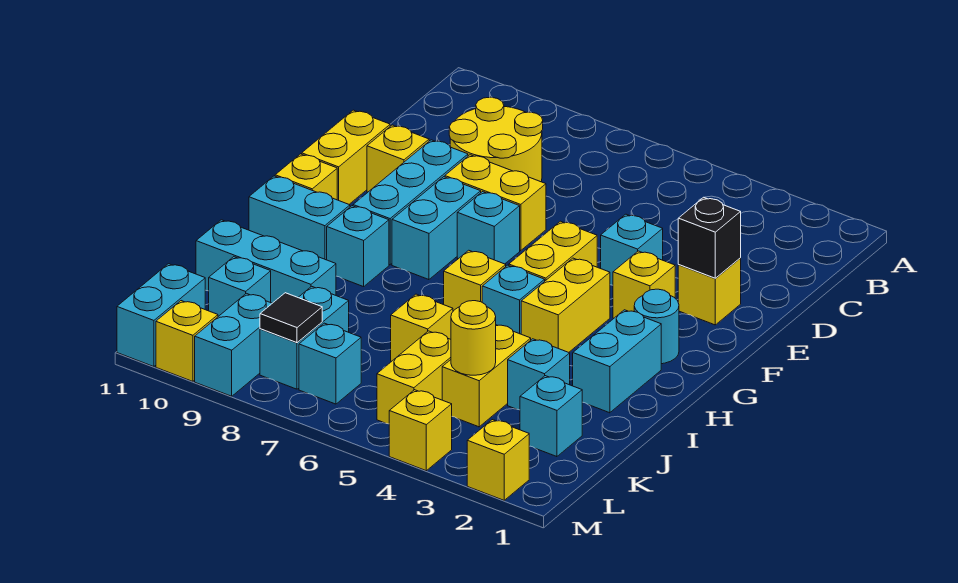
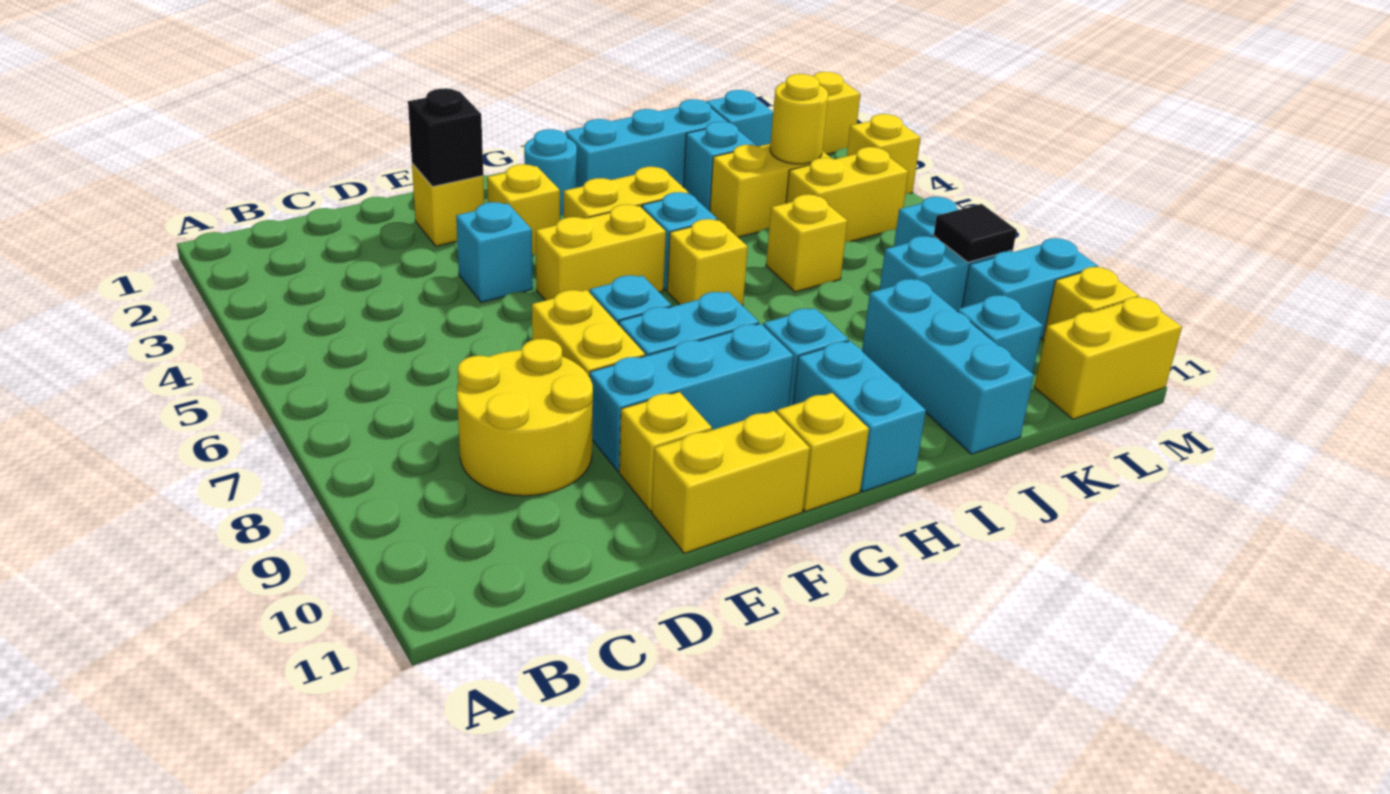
cyan brick H2:I2 level 1 -> cyan brick H2:J2 level 1
cyan brick L11:M11 level 1 -> yellow brick L11:M11 level 1

